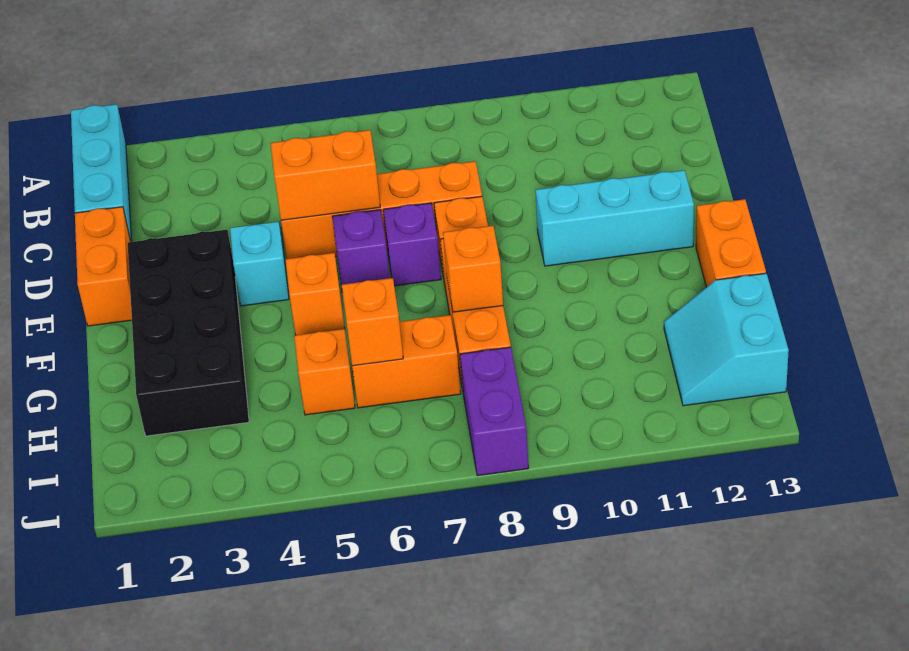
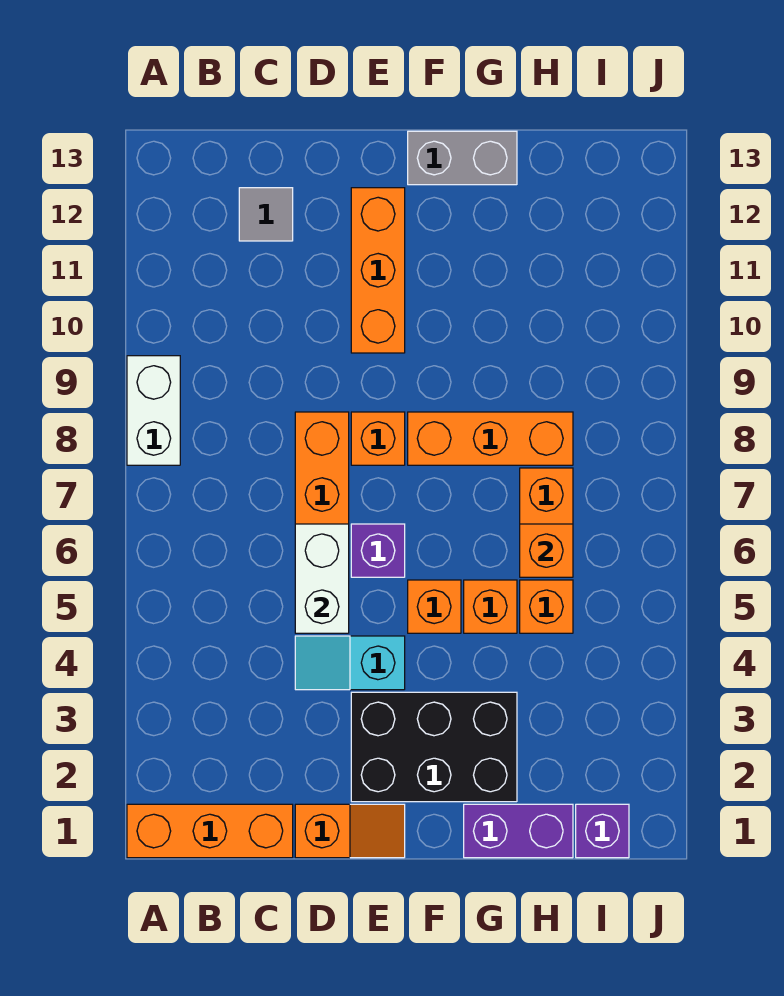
cyan brick A1:C1 level 1 -> orange brick A1:C1 level 1
none -> white brick A8:A9 level 1
none -> grey tile C12 level 1
orange brick D1:E1 level 1 -> orange slope D1:E1 level 1 top D
orange brick D5:D6 level 2 -> white brick D5:D6 level 2
black brick E2:H3 level 1 -> black brick E2:G3 level 1
purple brick E7 level 1 -> purple brick I1 level 1
cyan brick E10:E12 level 1 -> orange brick E10:E12 level 1
orange brick F13:G13 level 1 -> grey brick F13:G13 level 1
orange brick G8 level 2 -> orange brick G5 level 1
cyan slope H12:I13 level 1 top 13 -> none
purple brick I8:J8 level 1 -> purple brick G1:H1 level 1

